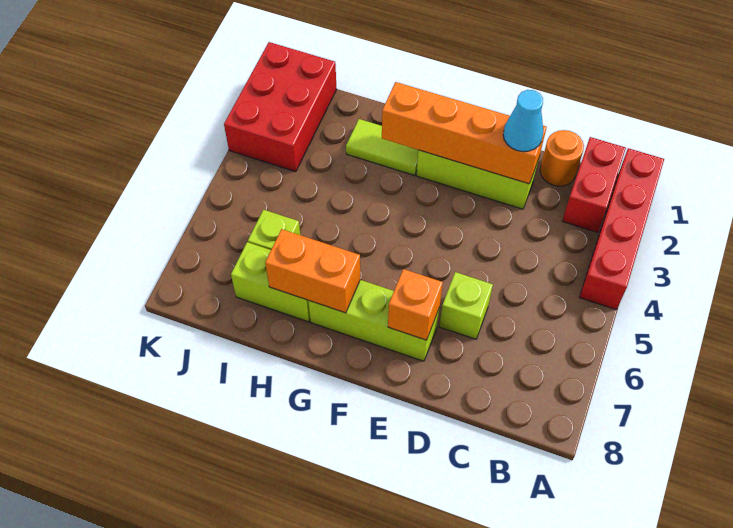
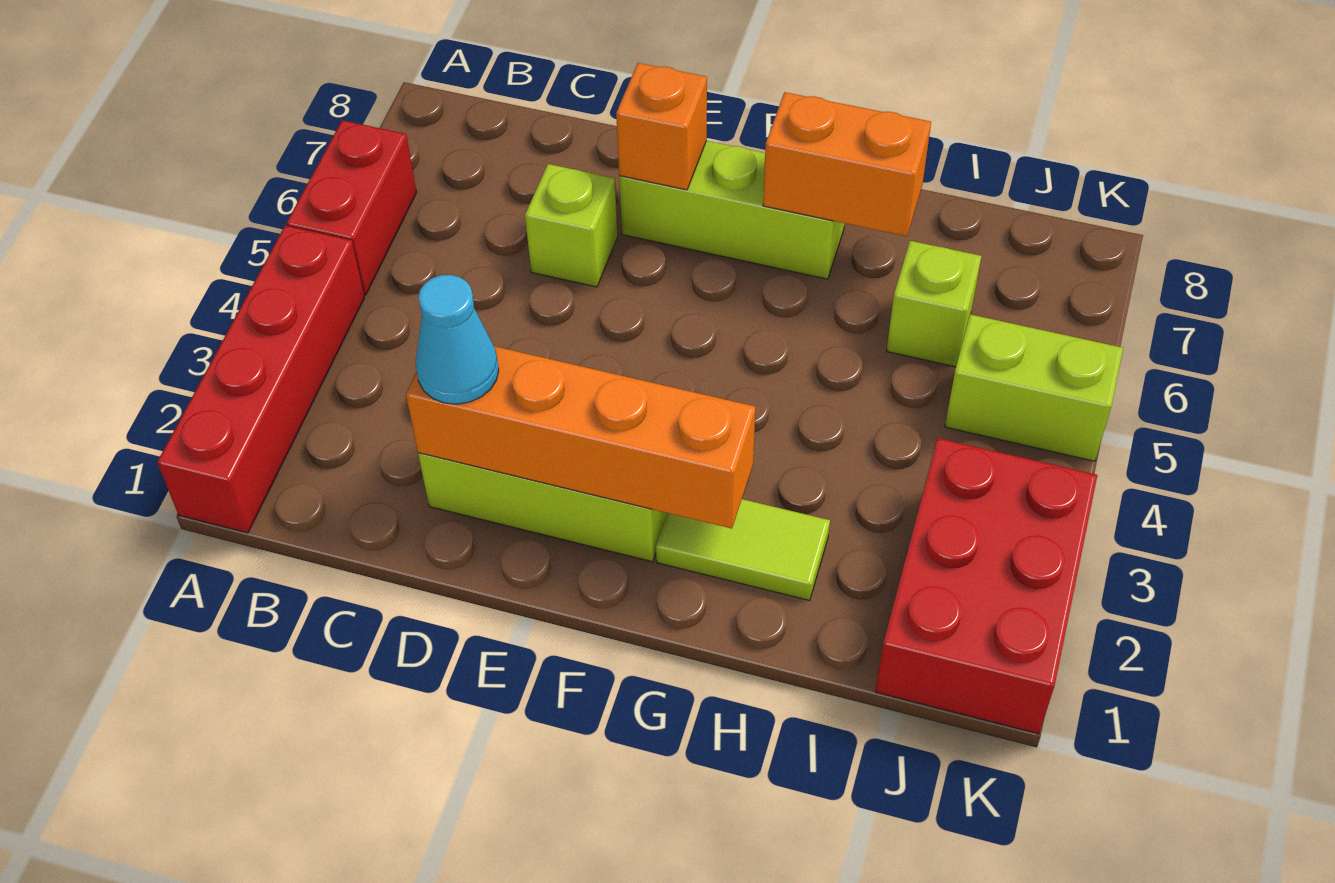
red brick B1:B2 level 1 -> red brick A5:A6 level 1
orange round brick C1 level 1 -> none
lime brick H7:I7 level 1 -> lime brick J5:K5 level 1

